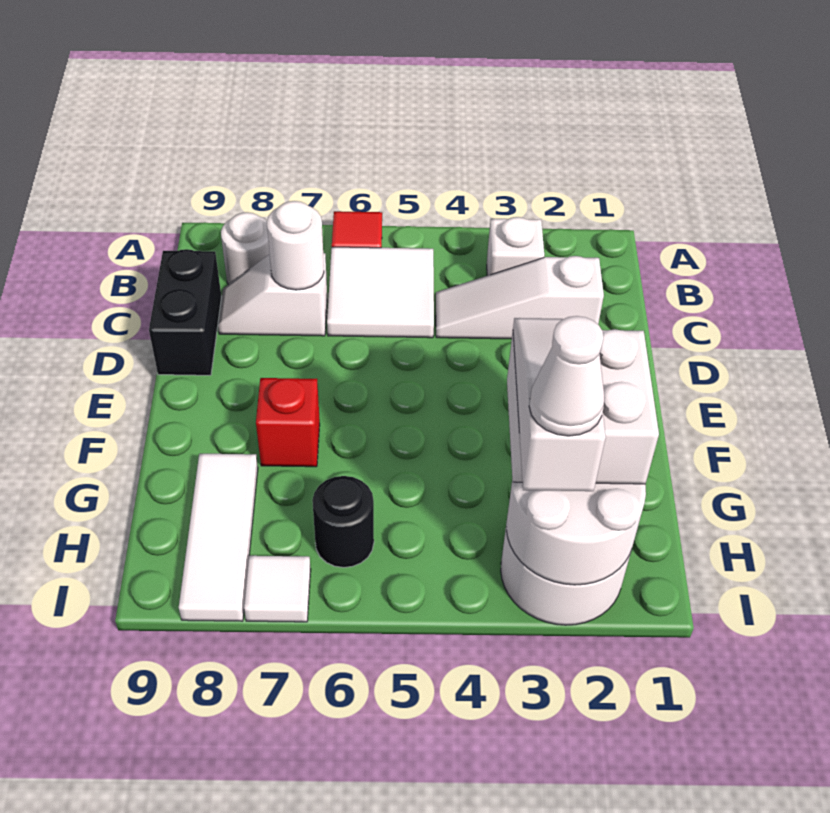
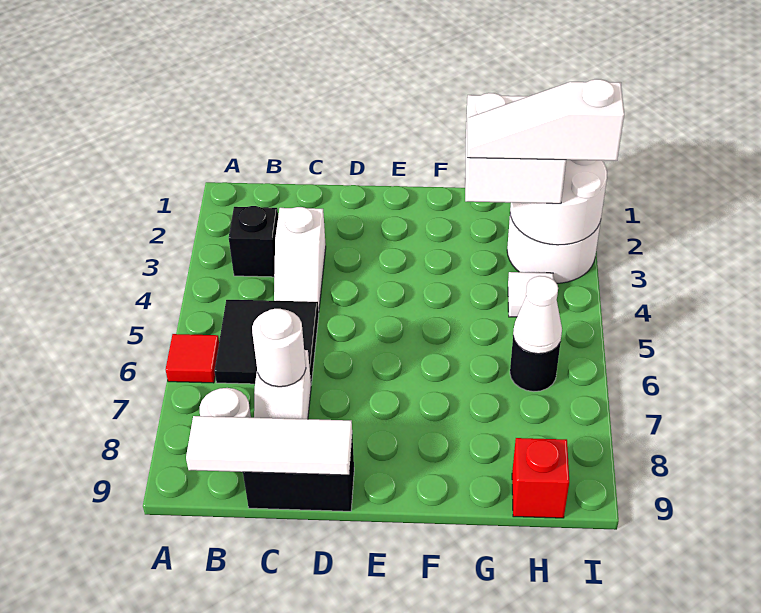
white brick B3 level 1 -> black brick B3 level 1
white tile B5:C6 level 1 -> black tile B5:C6 level 1
white slope C2:C4 level 1 top 2 -> white slope C3:C4 level 1 top 3
red brick F7 level 1 -> red brick H9 level 1
white tile G8:I8 level 1 -> white tile B9:D9 level 2
white cone I3 level 5 -> white cone H6 level 2
white tile I7 level 1 -> white tile H4 level 1

